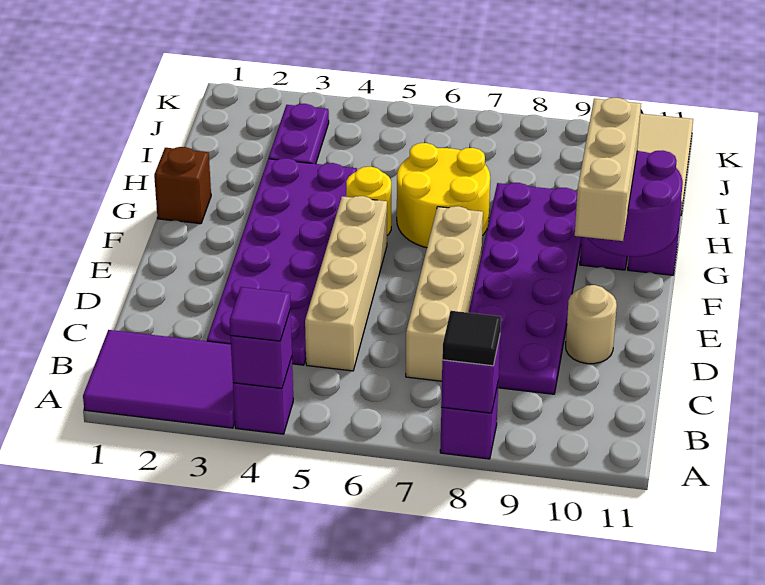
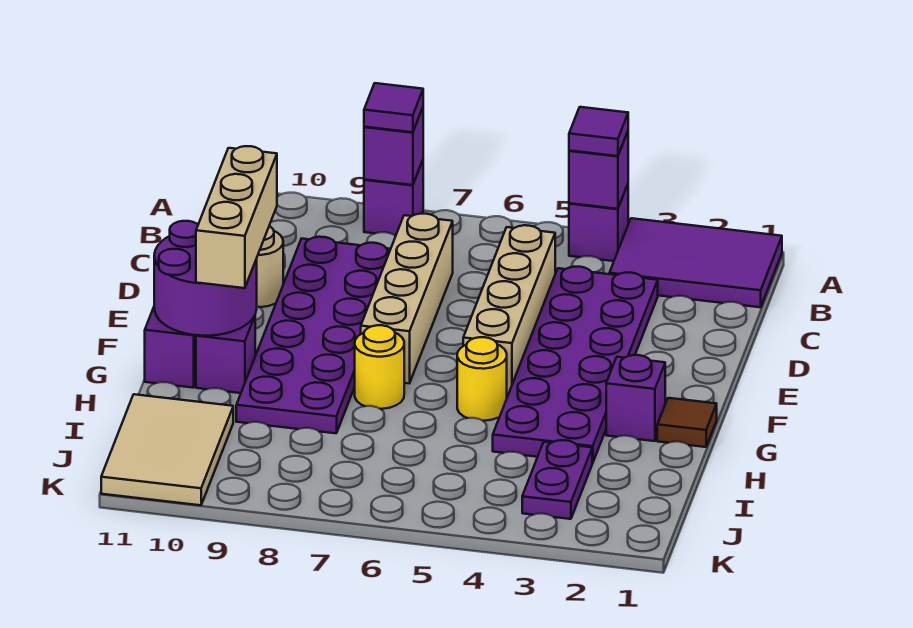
black tile A8 level 3 -> purple tile A8 level 3
brown brick G1 level 1 -> brown tile G1 level 1
none -> purple brick G2 level 1
yellow round brick G6:H7 level 1 -> yellow round brick G7 level 1

